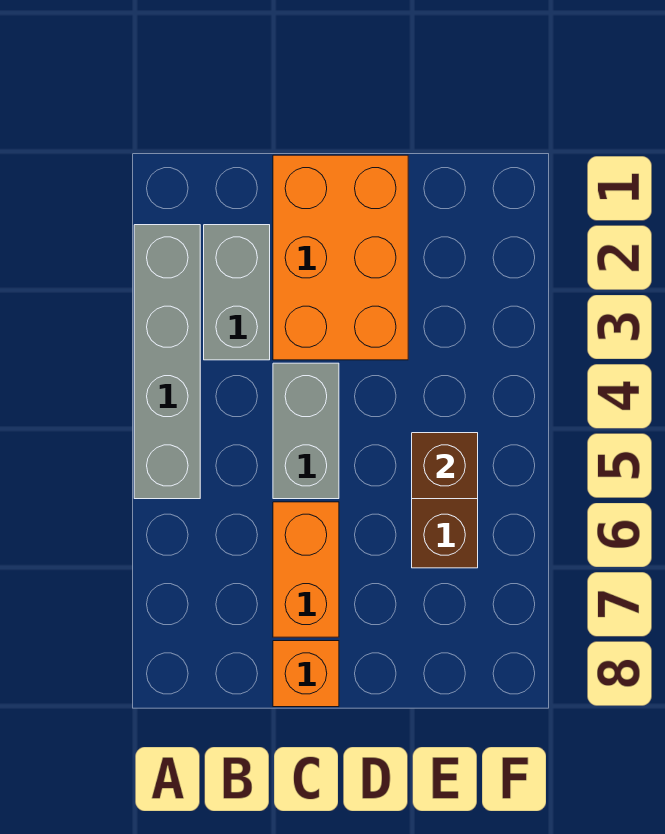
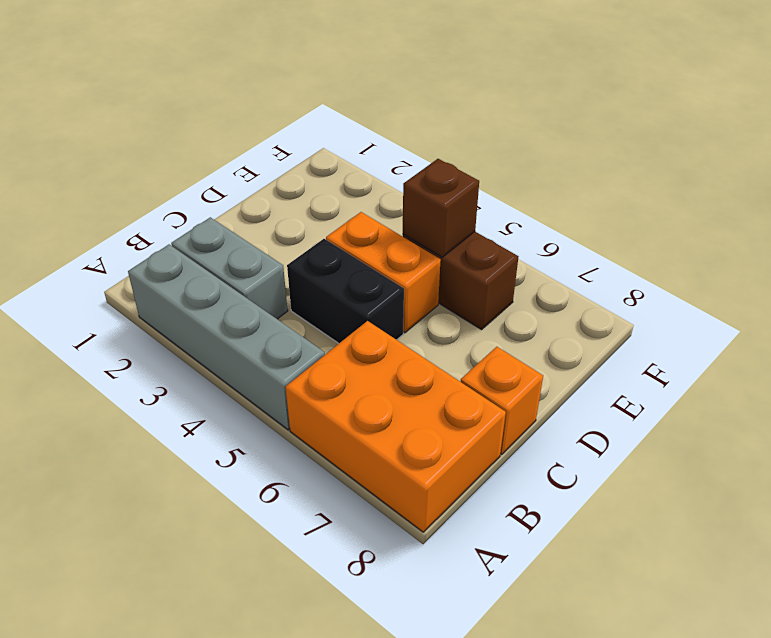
orange brick C1:D3 level 1 -> orange brick A6:B8 level 1
grey brick C4:C5 level 1 -> black brick C4:C5 level 1
orange brick C6:C7 level 1 -> orange brick D4:D5 level 1

